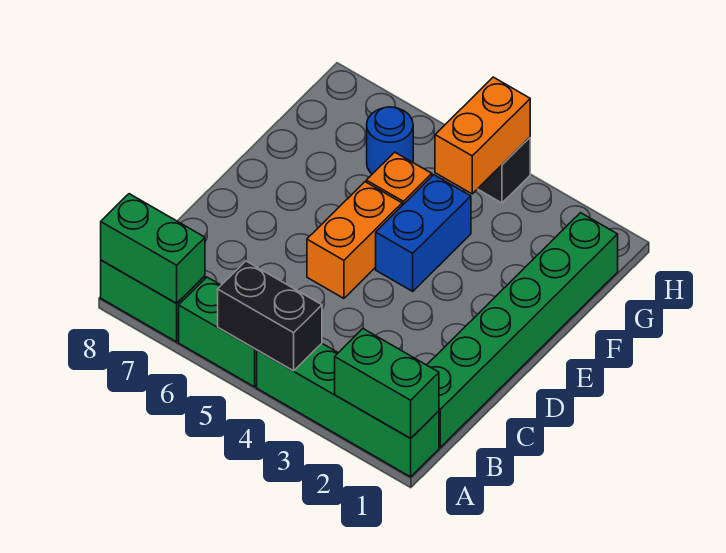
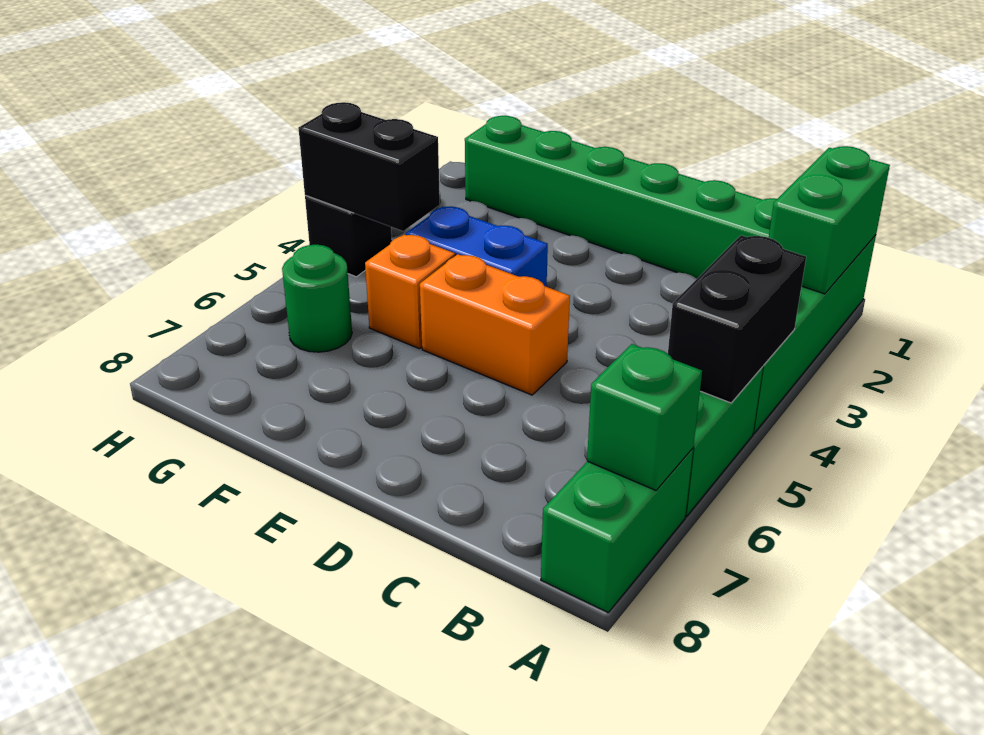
green brick A7:A8 level 2 -> green brick A7 level 2
orange brick G4:H4 level 2 -> black brick G4:H4 level 2
blue round brick G6 level 1 -> green round brick G6 level 1

